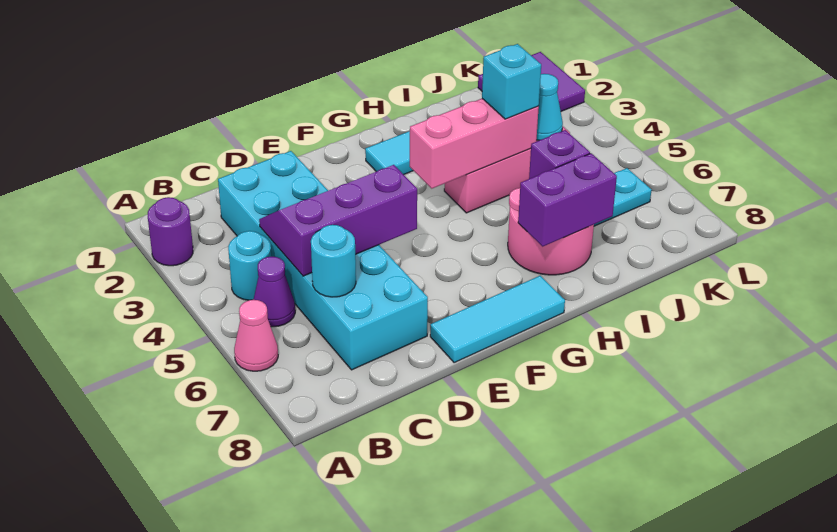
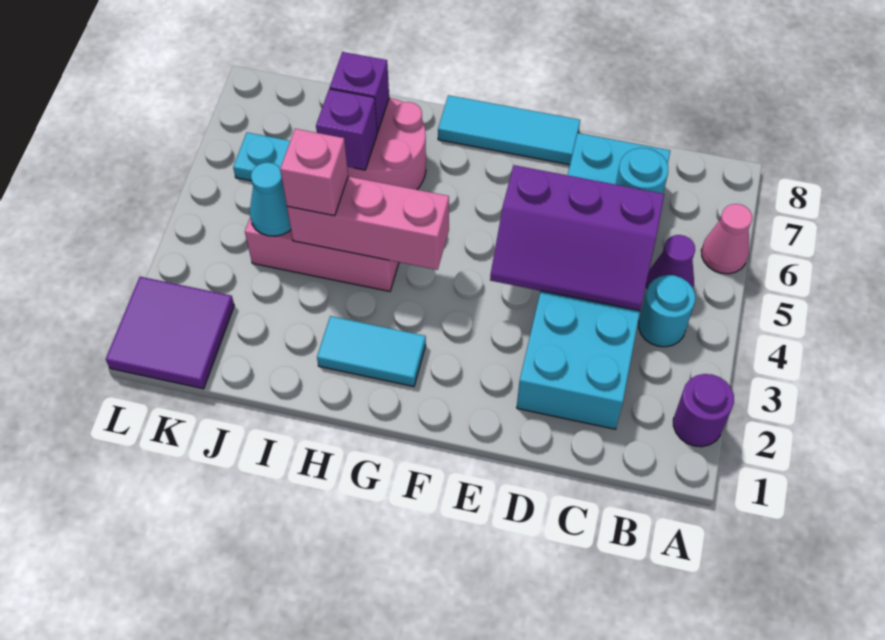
purple brick H7:I7 level 2 -> purple brick I7 level 2
cyan brick I4 level 3 -> pink brick I4 level 3

